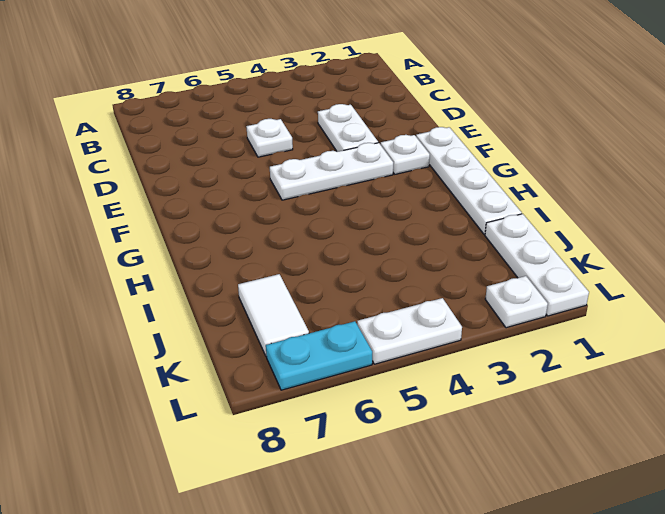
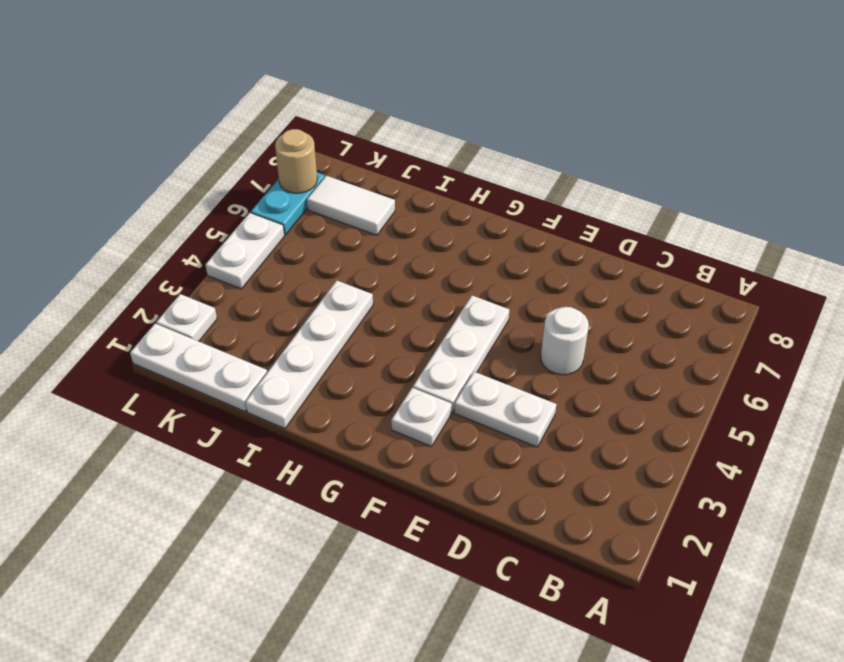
white plate D5 level 1 -> white round brick D5 level 1
white plate F1:I1 level 1 -> white plate I1:I4 level 1
none -> tan round brick L7 level 2

